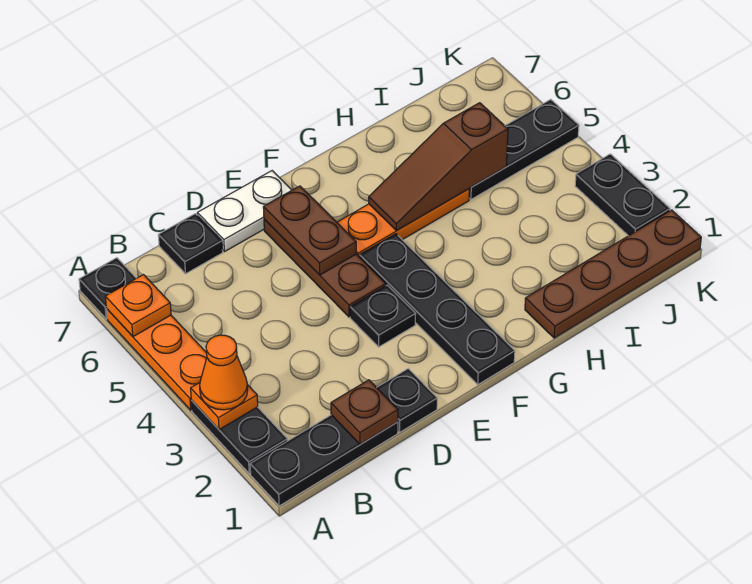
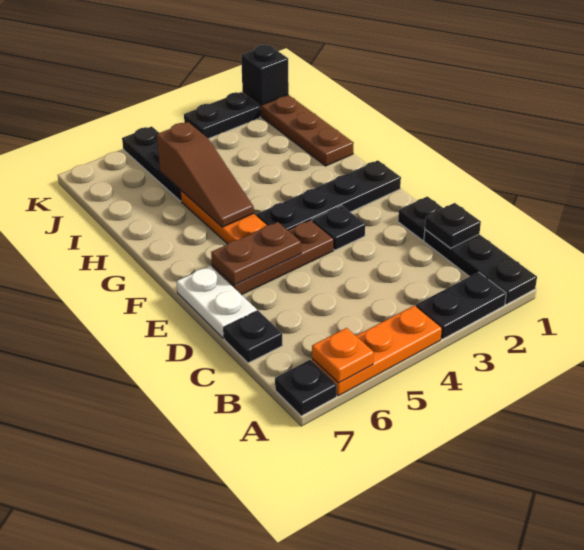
orange plate A3 level 2 -> none
orange cone A3 level 3 -> none
brown plate C1 level 2 -> black plate C1 level 2
none -> black brick K1 level 2

